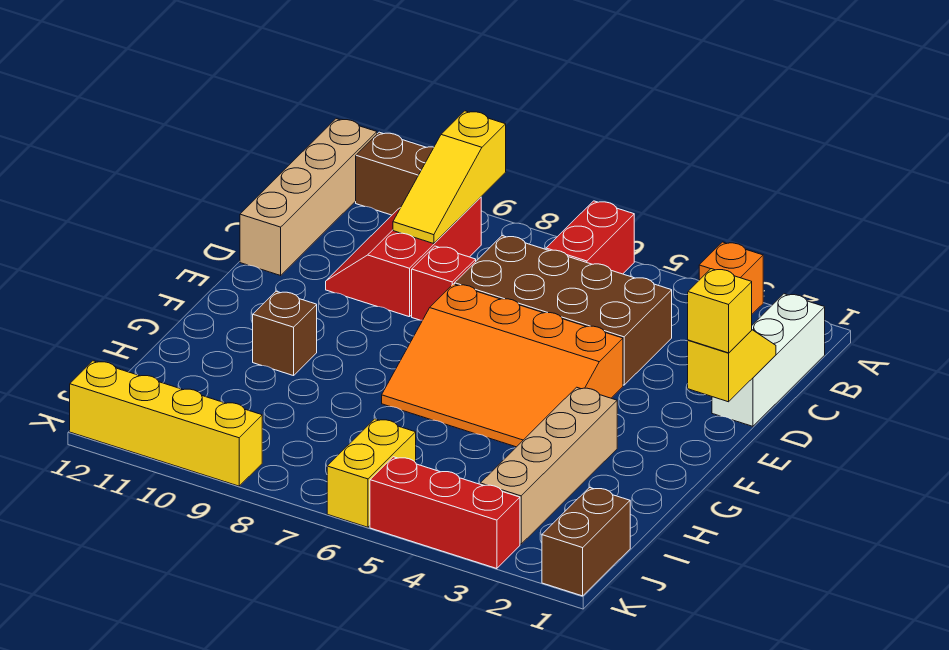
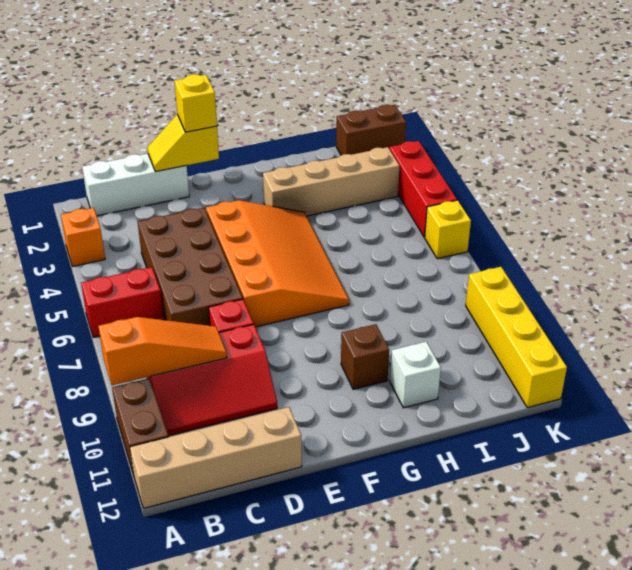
yellow slope A9:C9 level 2 top A -> orange slope A9:C9 level 2 top A
none -> white brick H11 level 1
yellow brick J6:K6 level 1 -> yellow brick K6 level 1

